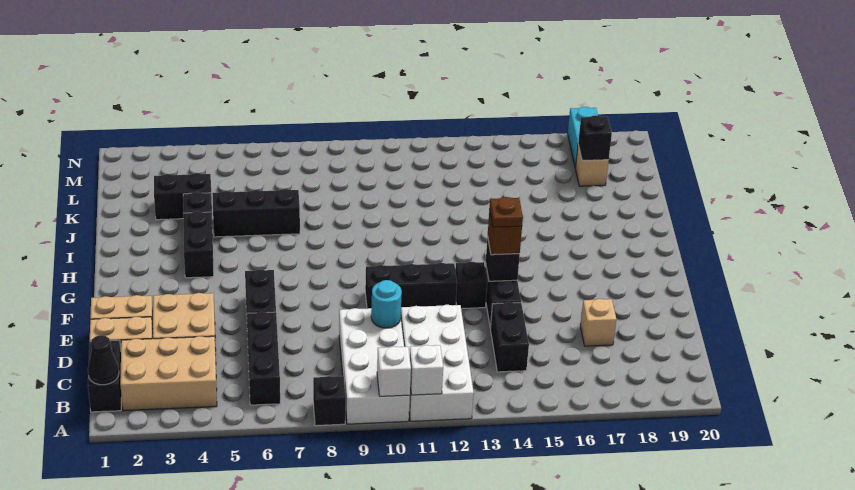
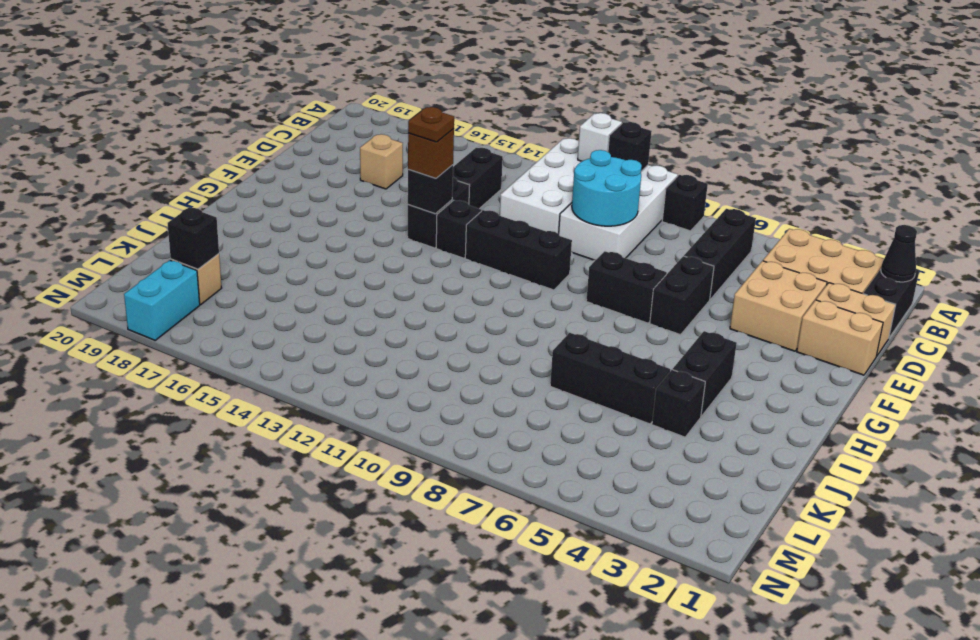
white brick A10 level 2 -> black brick A10 level 2
cyan round brick D10 level 2 -> cyan round brick C9:D10 level 2
black brick K3:K4 level 1 -> black brick F7:F8 level 1

